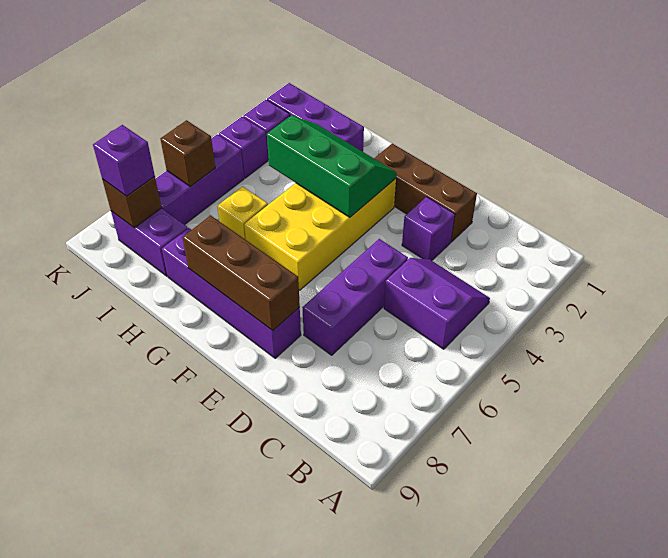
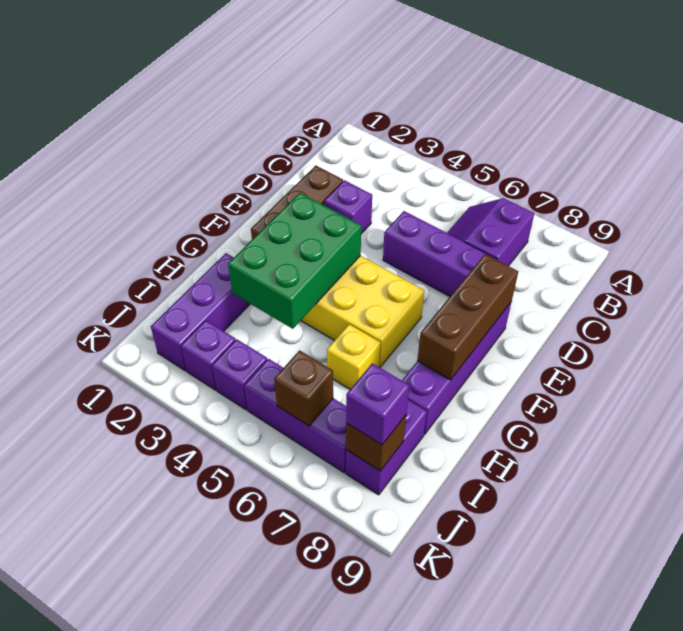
purple slope B4:C5 level 1 top 5 -> purple slope B6:C7 level 1 top 7
green slope F3:H4 level 2 top 4 -> green brick F3:H4 level 2

